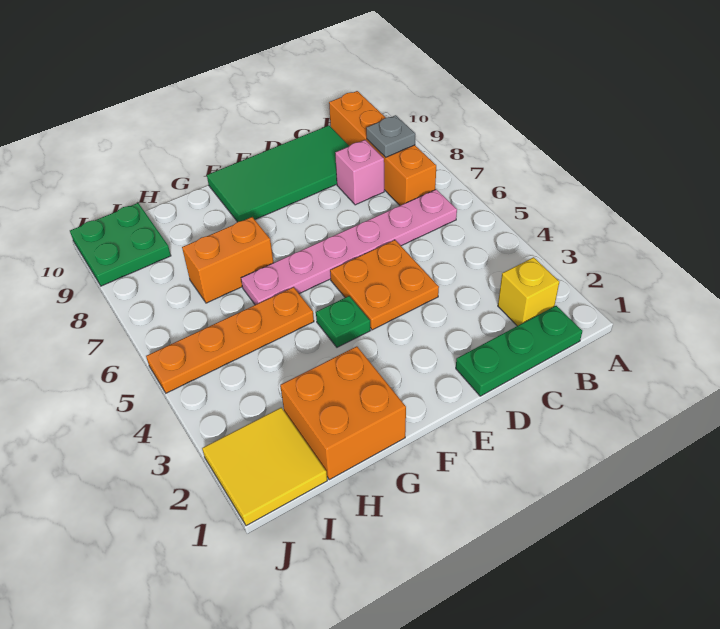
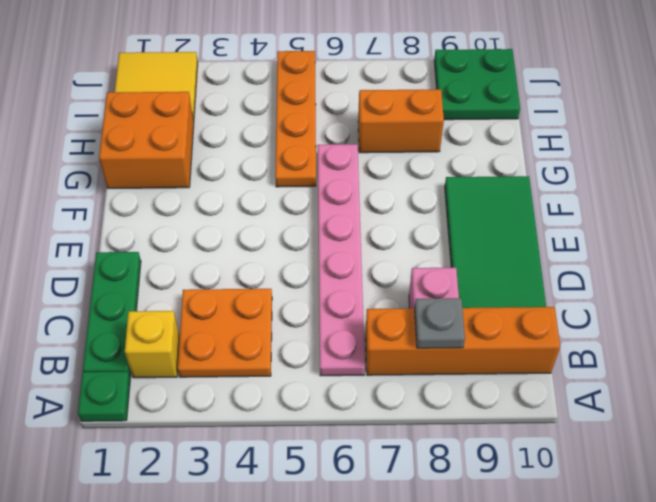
orange plate D4:E5 level 1 -> orange plate B3:C4 level 1
green plate F4 level 1 -> green plate A1 level 1
orange brick G7:H7 level 1 -> orange brick H7:H8 level 1

